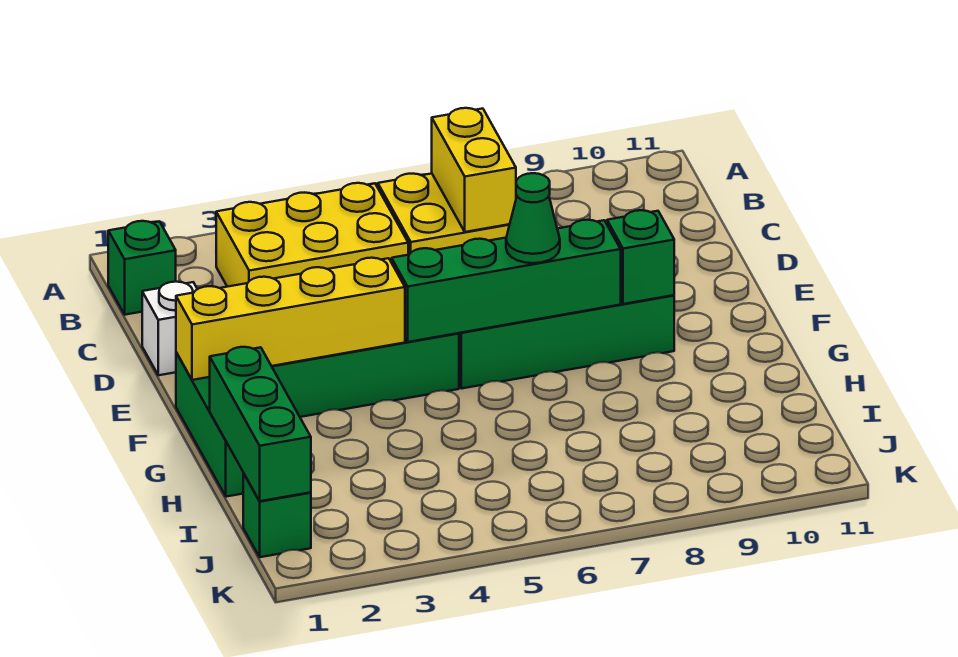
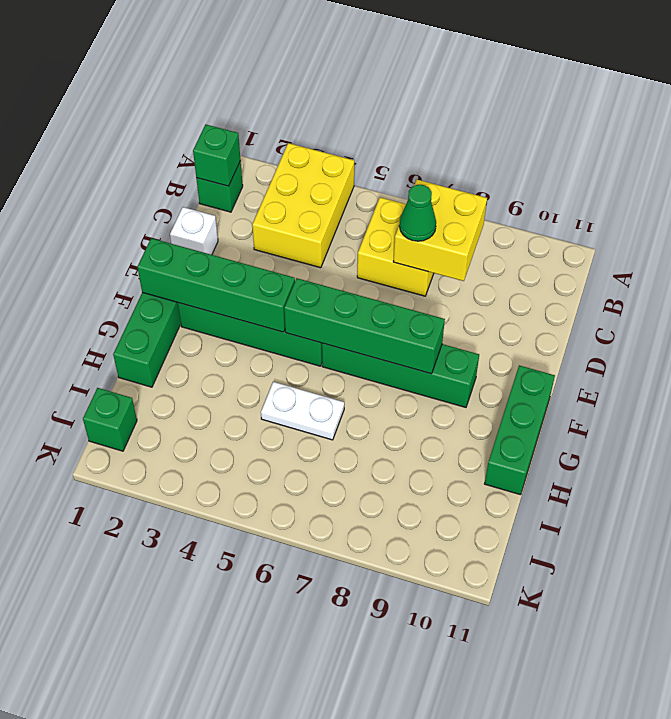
yellow brick B3:C5 level 1 -> yellow brick A3:C4 level 1
yellow brick B7:C7 level 2 -> yellow brick B7:C8 level 2
yellow brick F1:F4 level 2 -> green brick F1:F4 level 2
green cone F7 level 3 -> green cone C7 level 3
green brick F9 level 2 -> green brick B1 level 2
green brick H1:J1 level 2 -> green brick F11:H11 level 1
none -> white plate H5:H6 level 1

